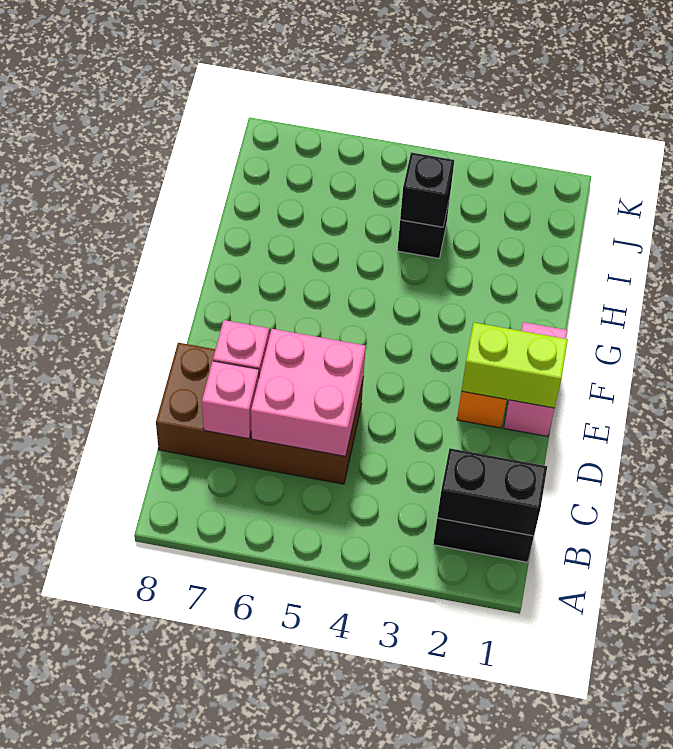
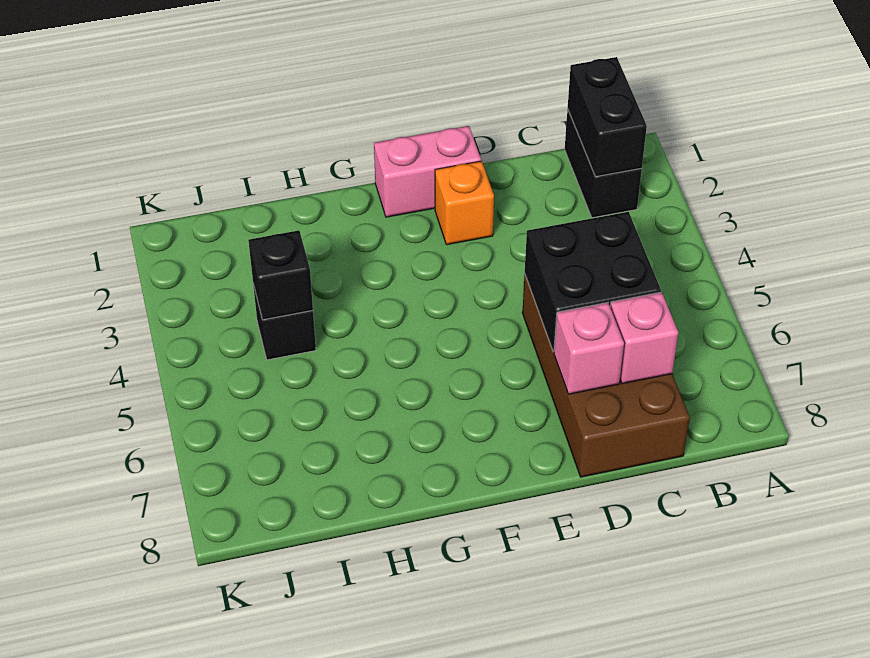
pink brick C5:D6 level 2 -> black brick C5:D6 level 2
lime brick E1:E2 level 2 -> none

